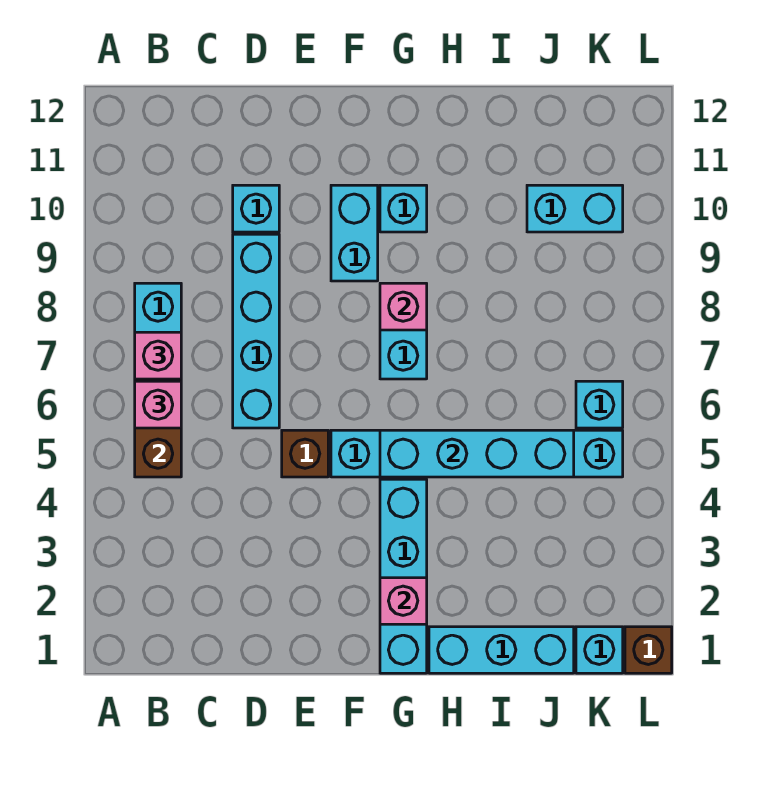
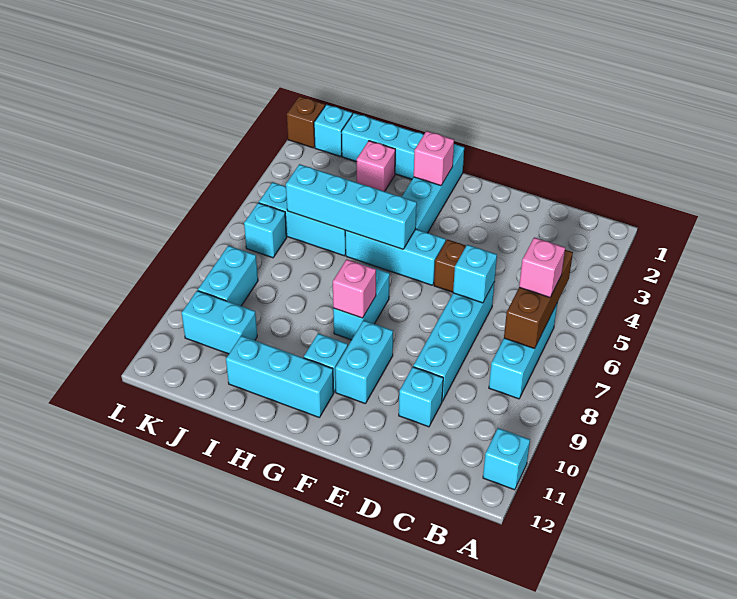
none -> cyan brick A11 level 1
pink brick B7 level 3 -> pink brick I2 level 1
none -> cyan brick D6 level 2
none -> cyan brick G11:I11 level 1
none -> cyan brick K8:K9 level 1

